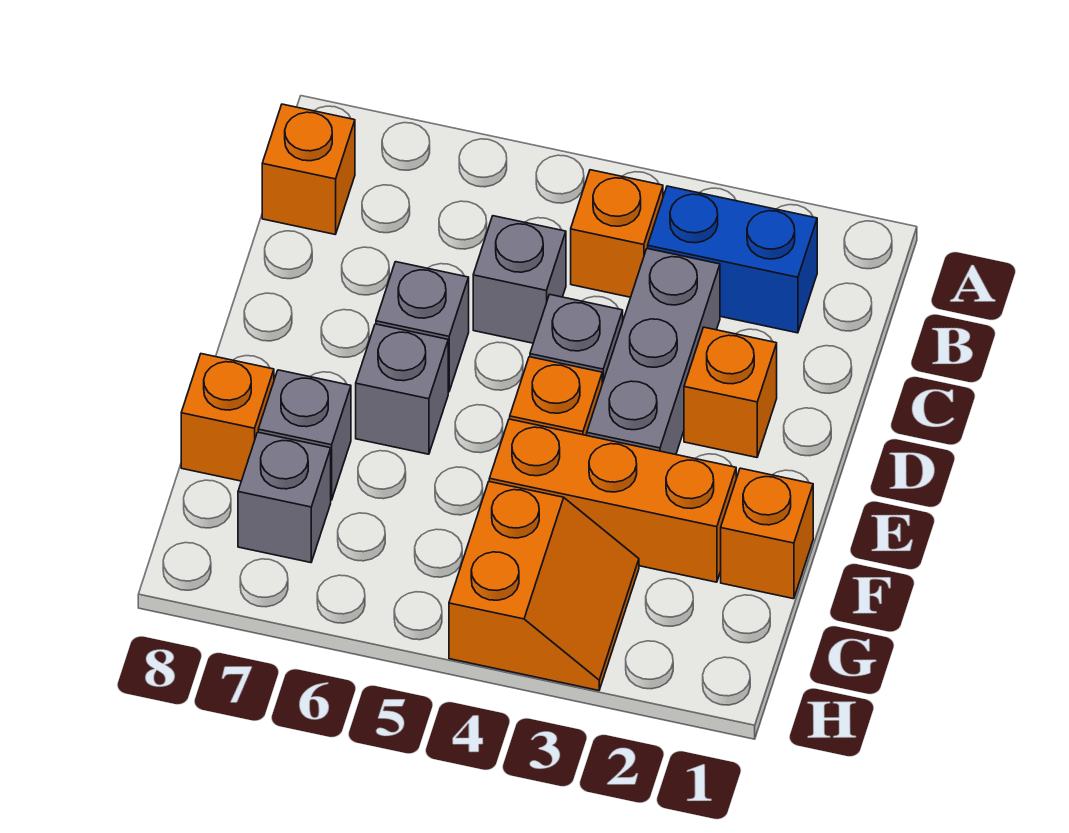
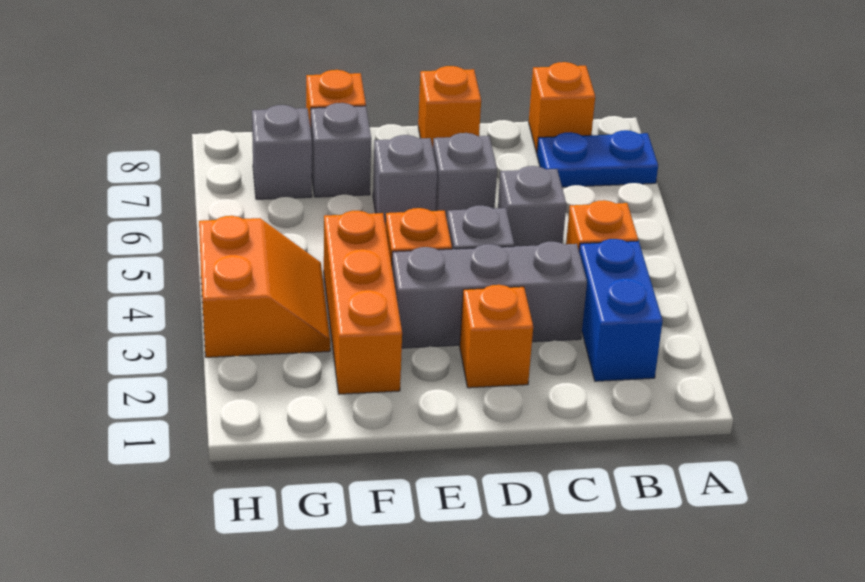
none -> blue plate A7:B7 level 1
orange brick F1 level 1 -> orange brick D8 level 1
orange slope G3:H4 level 1 top 4 -> orange slope G3:H4 level 1 top H

